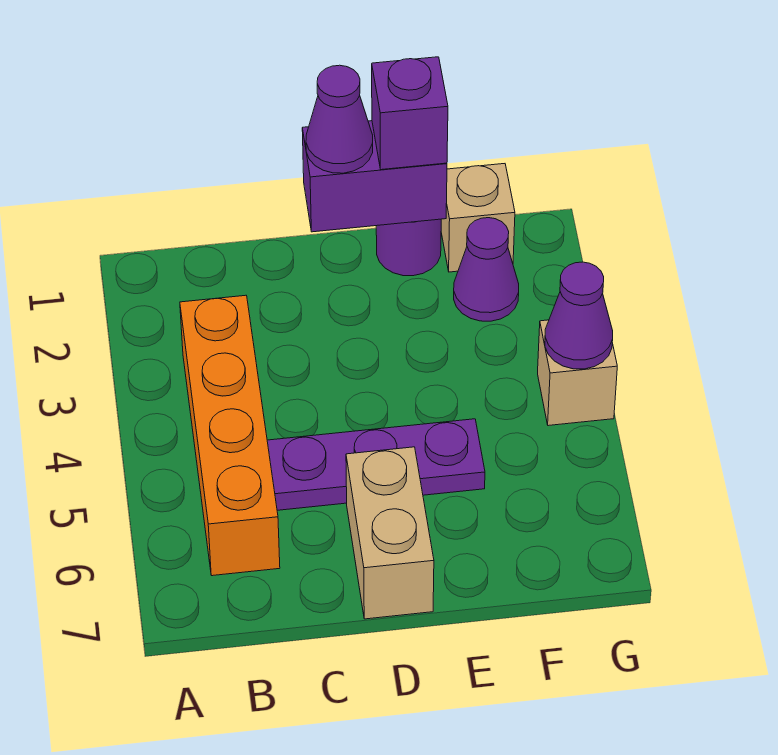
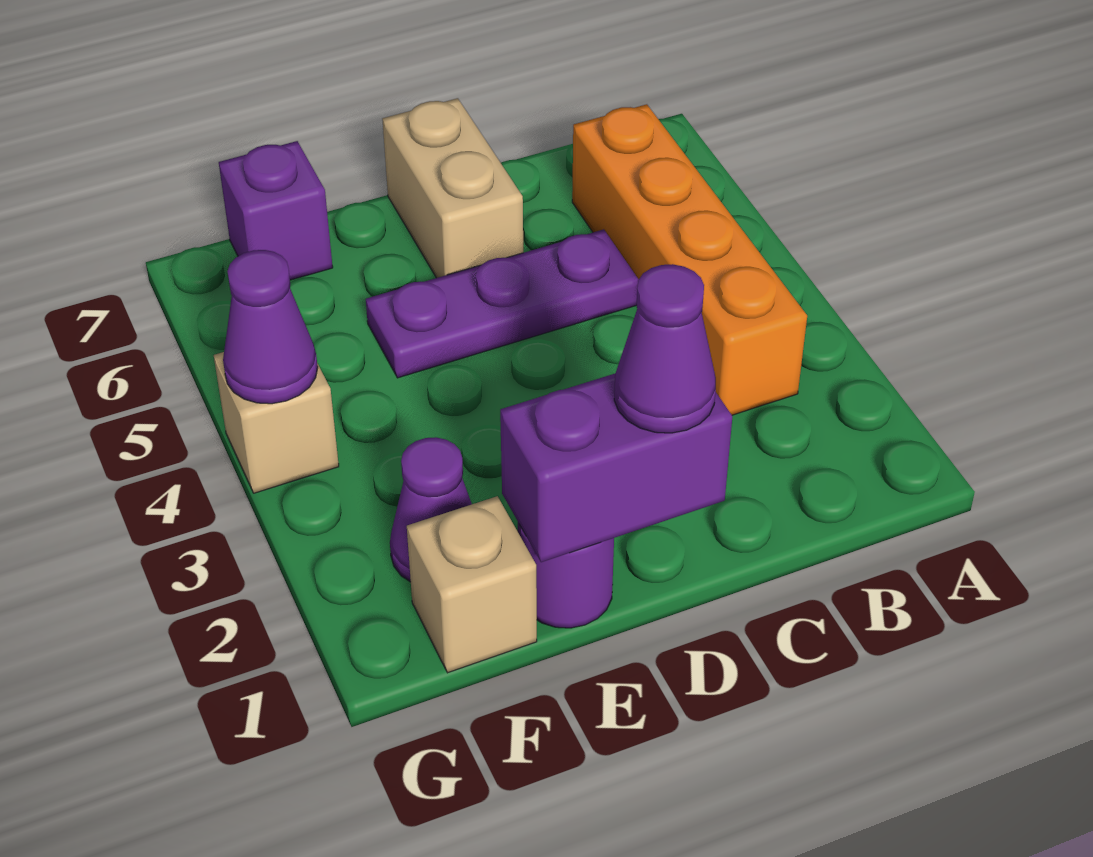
purple brick E1 level 3 -> purple brick F7 level 1

